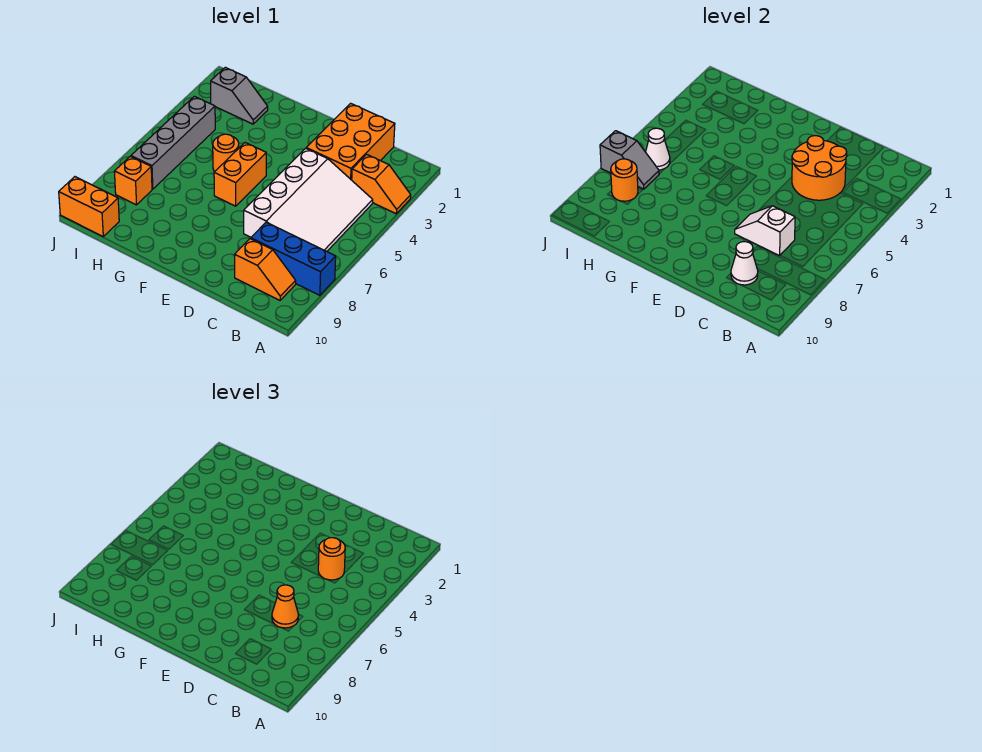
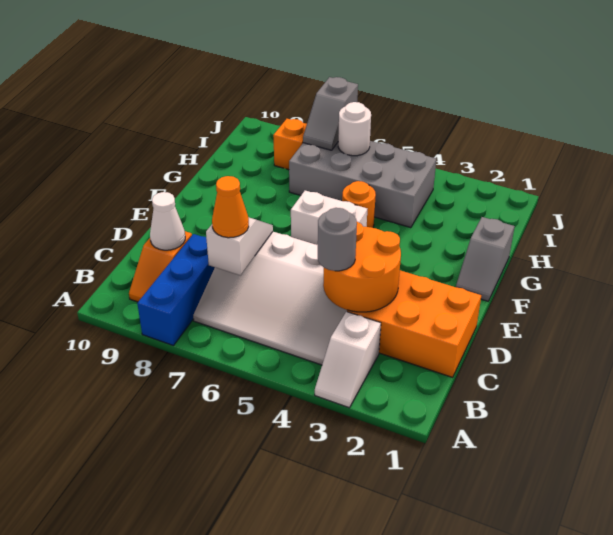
orange slope A3:B3 level 1 top B -> white slope A3:B3 level 1 top B
orange round brick C4 level 3 -> grey round brick C4 level 3
orange brick F5:F6 level 1 -> white brick F5:F6 level 1
grey slope H2:I2 level 1 top I -> grey slope F1:G1 level 1 top G
grey brick I4:I7 level 1 -> grey brick H4:I7 level 1
white cone I6 level 2 -> white round brick I6 level 2
orange round brick I8 level 2 -> none
orange brick I10:J10 level 1 -> none

